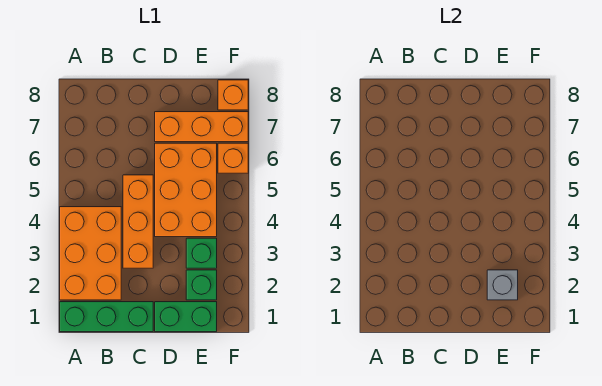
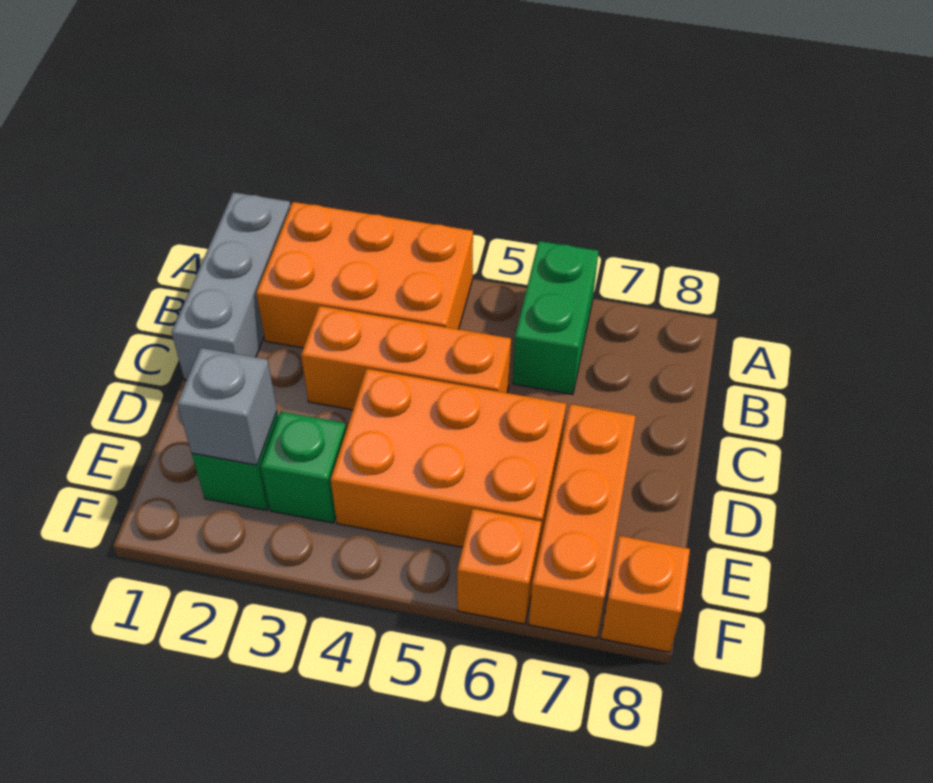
green brick A1:C1 level 1 -> grey brick A1:C1 level 1
green brick D1:E1 level 1 -> green brick A6:B6 level 1

